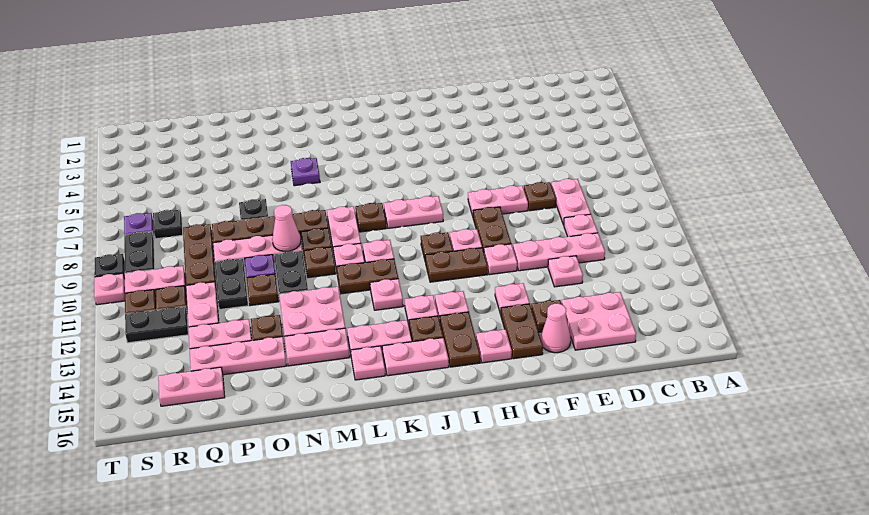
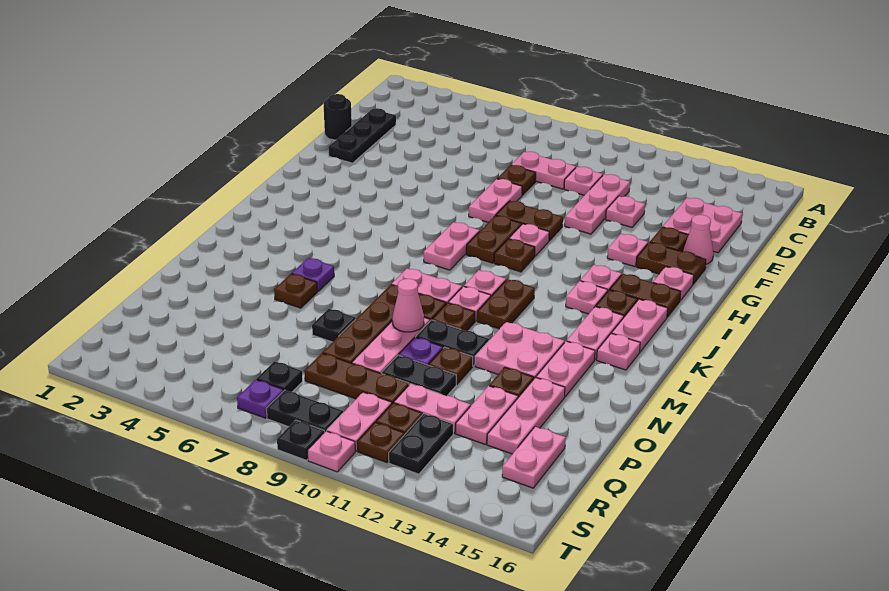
none -> black plate D2:F2 level 1
none -> black round brick E1 level 1
pink plate G11 level 1 -> none
brown plate H11:I11 level 1 -> brown plate H9:I9 level 1
brown plate K8 level 1 -> brown plate N5 level 1
pink plate K12 level 1 -> none

